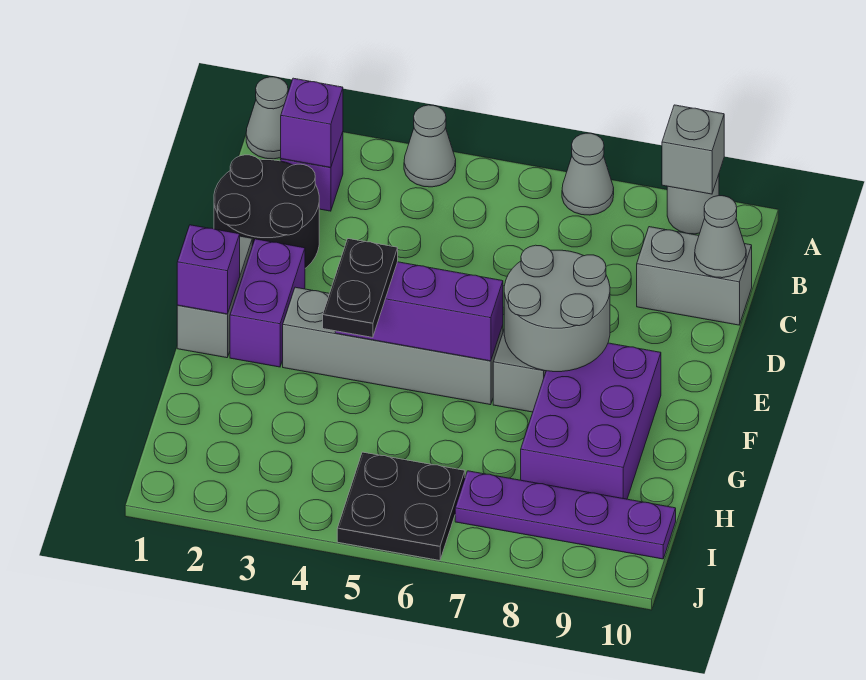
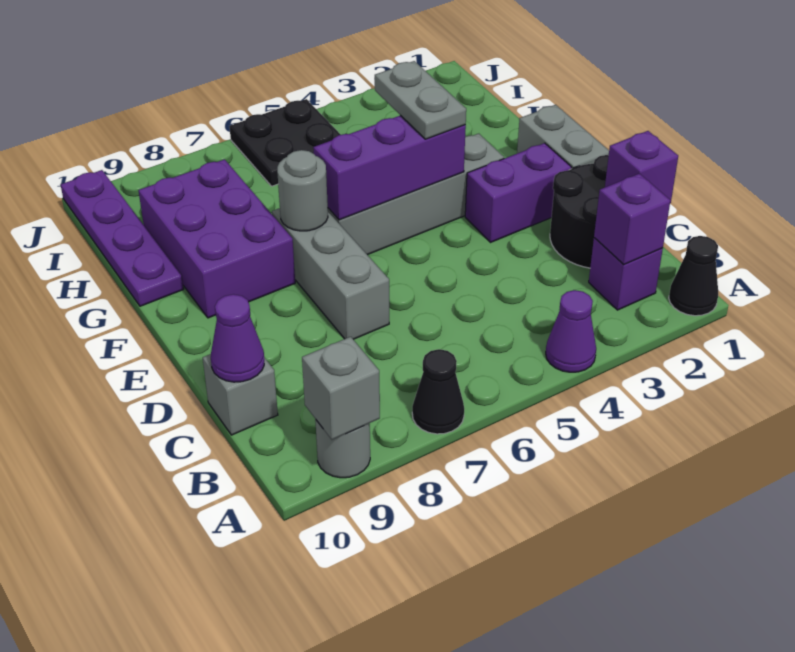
grey cone A1 level 1 -> black cone A1 level 1
grey cone A4 level 1 -> purple cone A4 level 1
grey cone A7 level 1 -> black cone A7 level 1
grey brick C9:C10 level 1 -> grey brick C10 level 1
grey cone C10 level 2 -> purple cone C10 level 2
purple brick E2:F2 level 1 -> purple brick E2:E3 level 1
grey round brick E7:F8 level 2 -> grey round brick F7 level 2
purple brick F1 level 2 -> purple brick C1 level 2
black plate F4:G4 level 3 -> grey plate F4:G4 level 3
purple plate I7:I10 level 1 -> purple plate G10:J10 level 1

